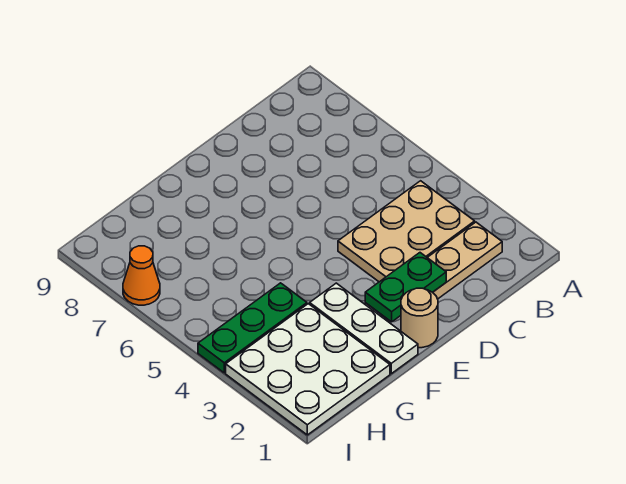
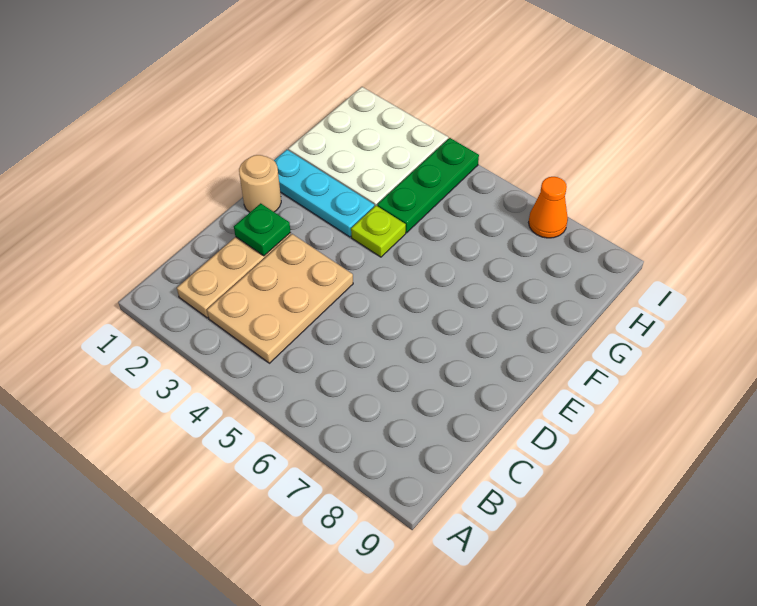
green plate D2:E2 level 2 -> green plate D2 level 2
white plate F1:F3 level 1 -> cyan plate F1:F3 level 1
none -> lime plate F4 level 1

